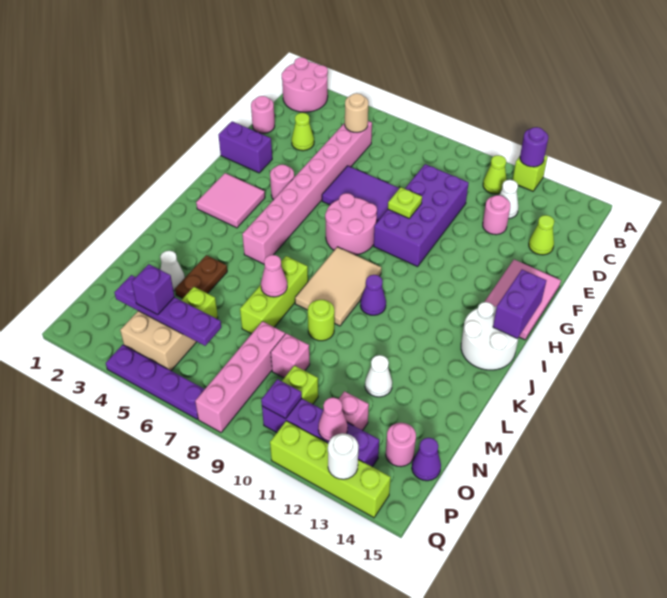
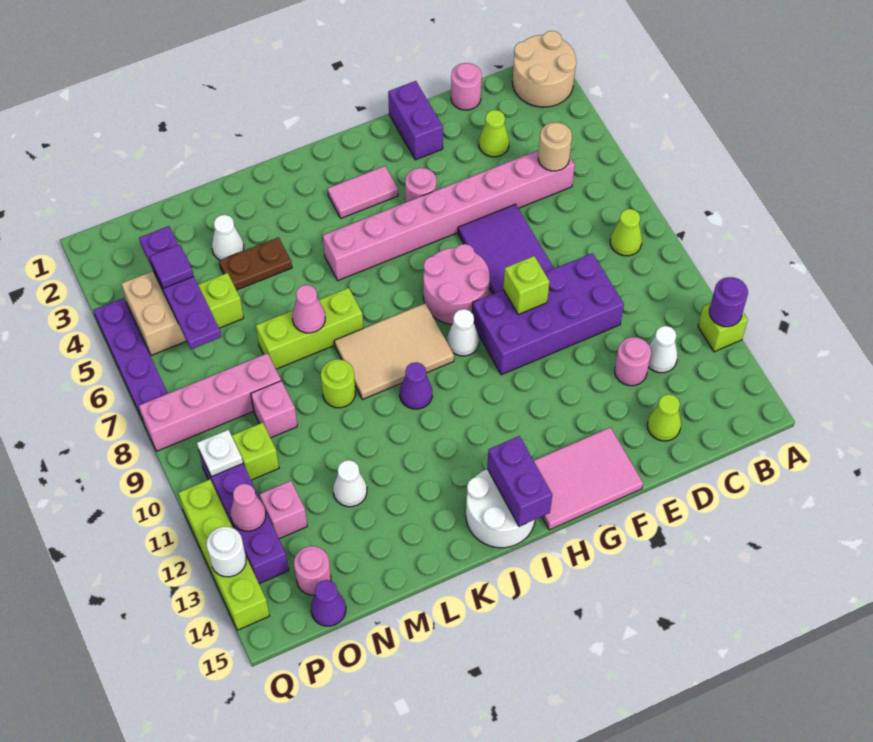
pink round brick A1:B2 level 1 -> tan round brick A1:B2 level 1
lime cone B11 level 1 -> lime cone B8 level 1
lime plate F9 level 2 -> lime brick F9 level 2
pink tile H2:I3 level 1 -> pink tile H3:I3 level 1
none -> white cone H9 level 1
purple brick H15:I15 level 2 -> purple brick I14:I15 level 2
purple brick O4 level 3 -> purple tile O4 level 3
purple plate P10 level 2 -> white plate P10 level 2

